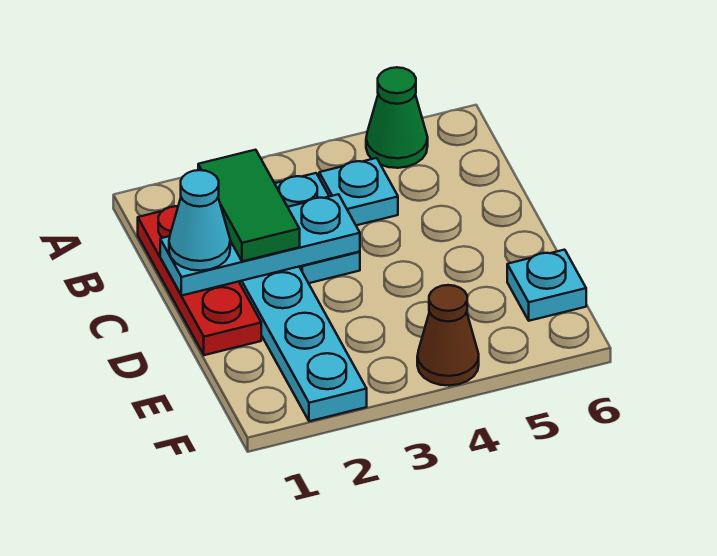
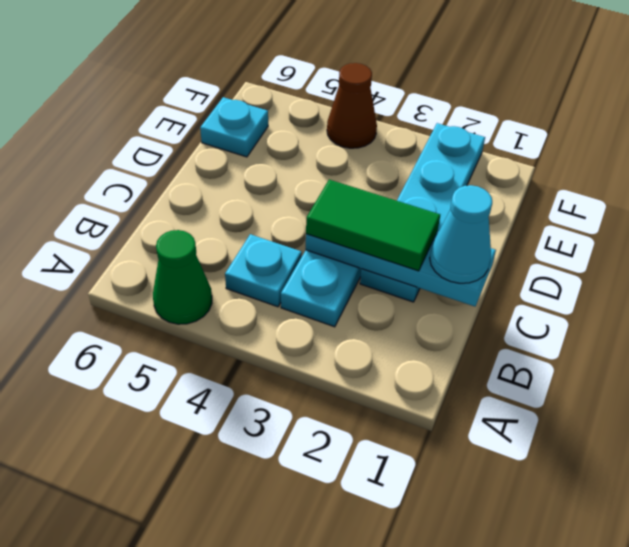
red plate B1:D1 level 1 -> none
green tile B2:C2 level 3 -> green tile C2:C3 level 3

